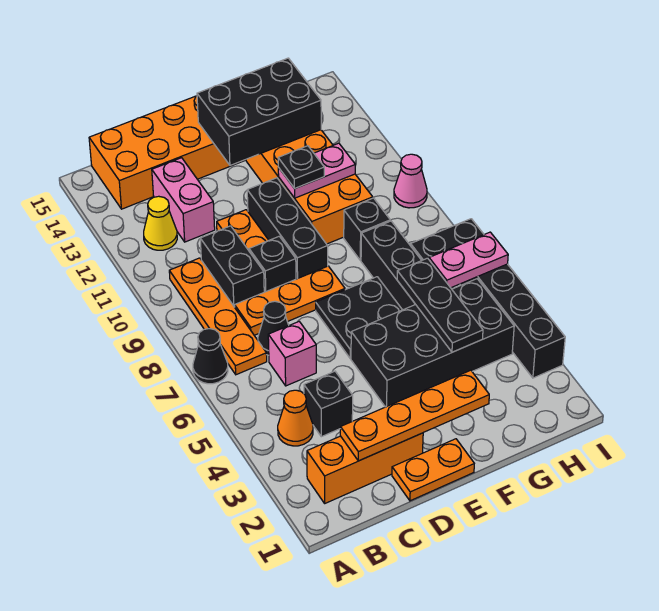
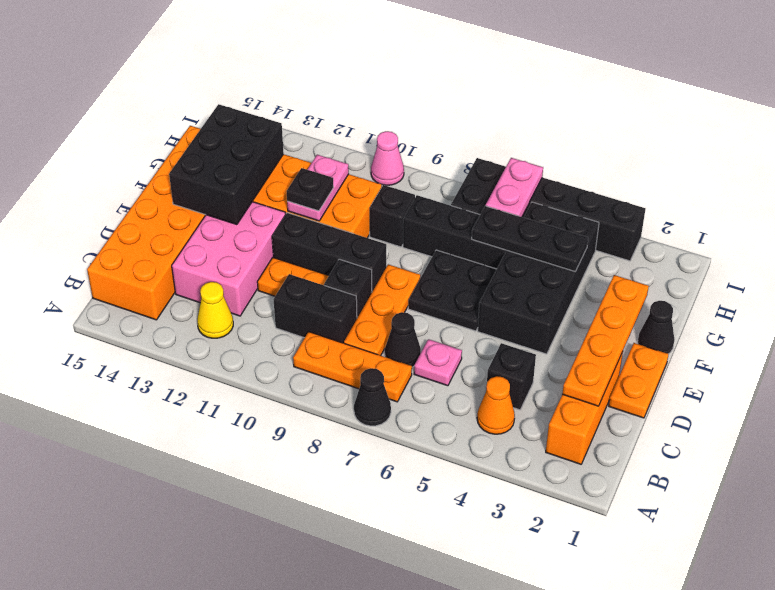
orange plate B7:B10 level 1 -> orange plate B7:B9 level 1
pink brick C6 level 1 -> pink plate C6 level 1
pink brick C12:C13 level 1 -> pink brick C12:E13 level 1
none -> black cone F1 level 1

